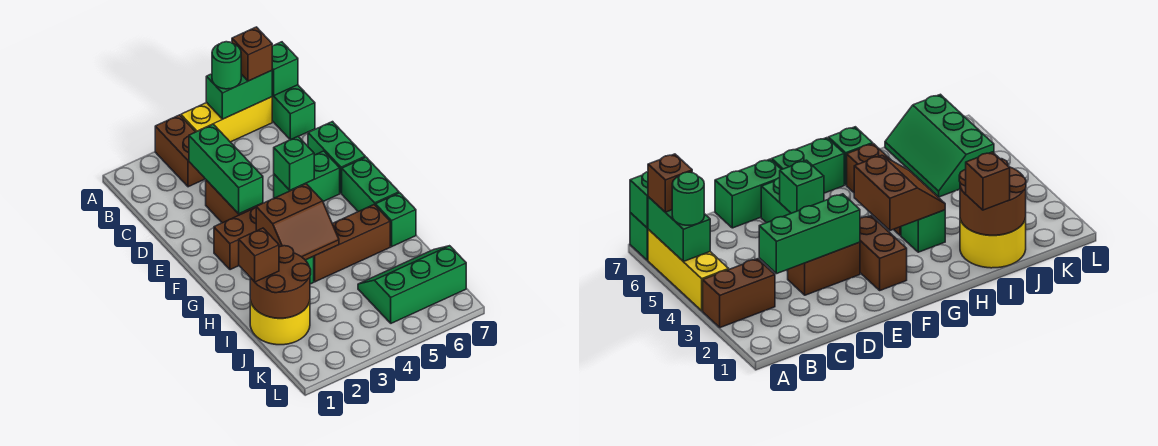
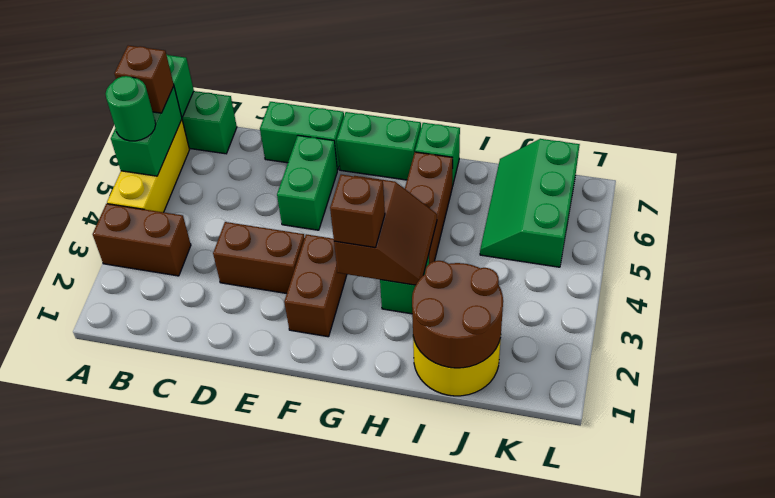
green brick C3:E3 level 2 -> none
green brick E5 level 2 -> none
brown brick I1 level 3 -> brown brick G3 level 3

